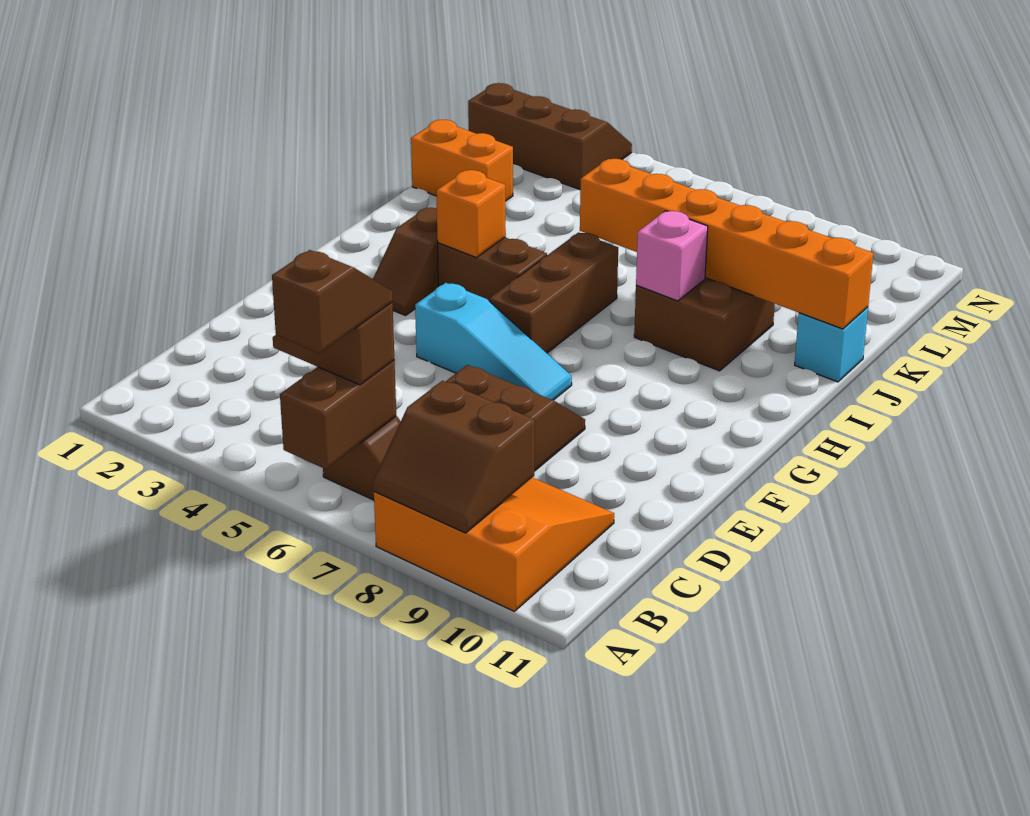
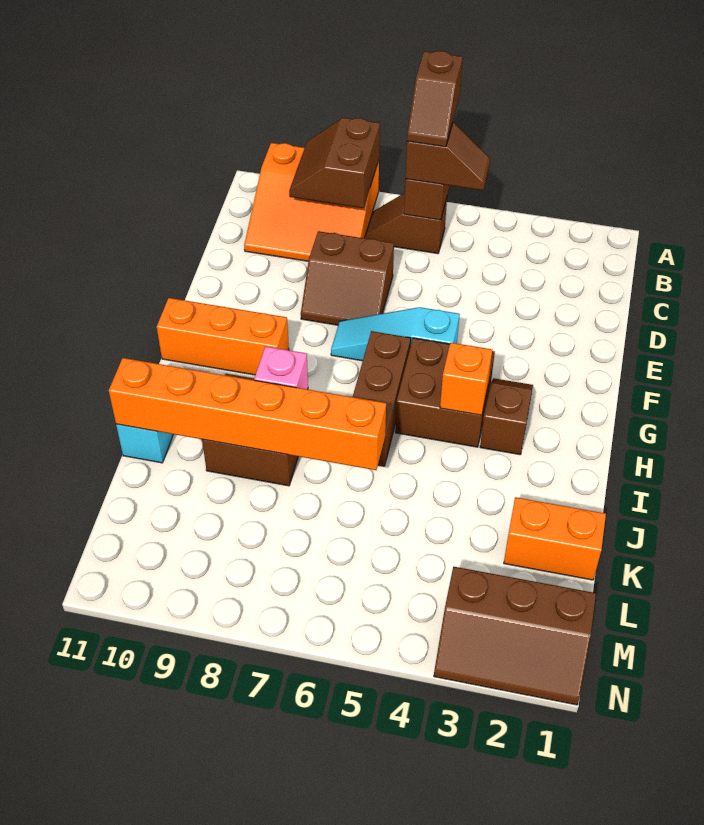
brown slope A8:B9 level 2 top B -> brown slope A8:B9 level 2 top 8
none -> orange brick G9:G11 level 1
brown brick H4:H5 level 1 -> brown brick G4:H5 level 1

